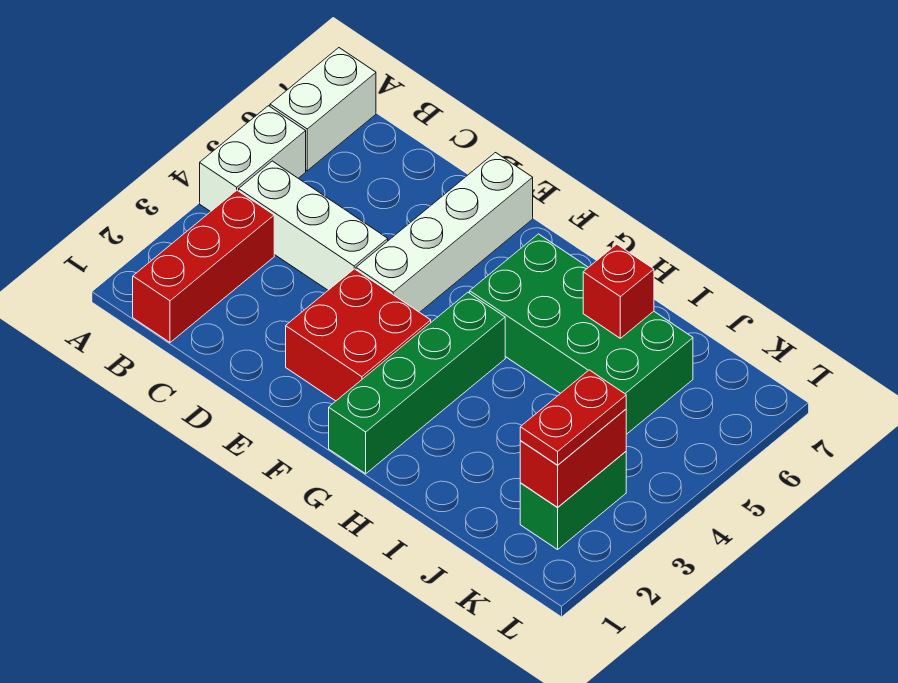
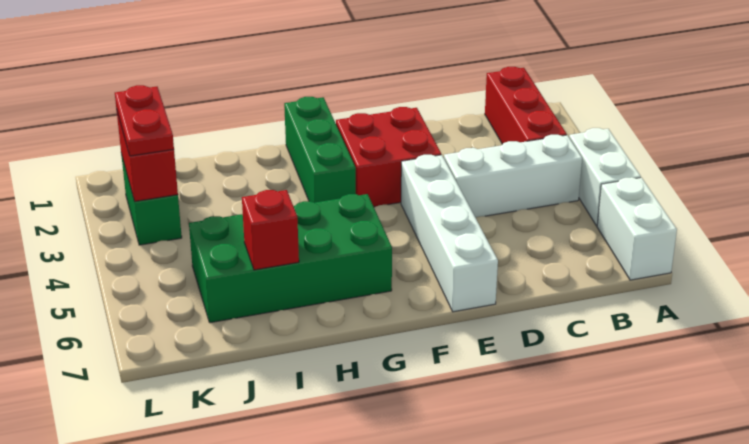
green brick G1:G4 level 1 -> green brick G1:G3 level 1

